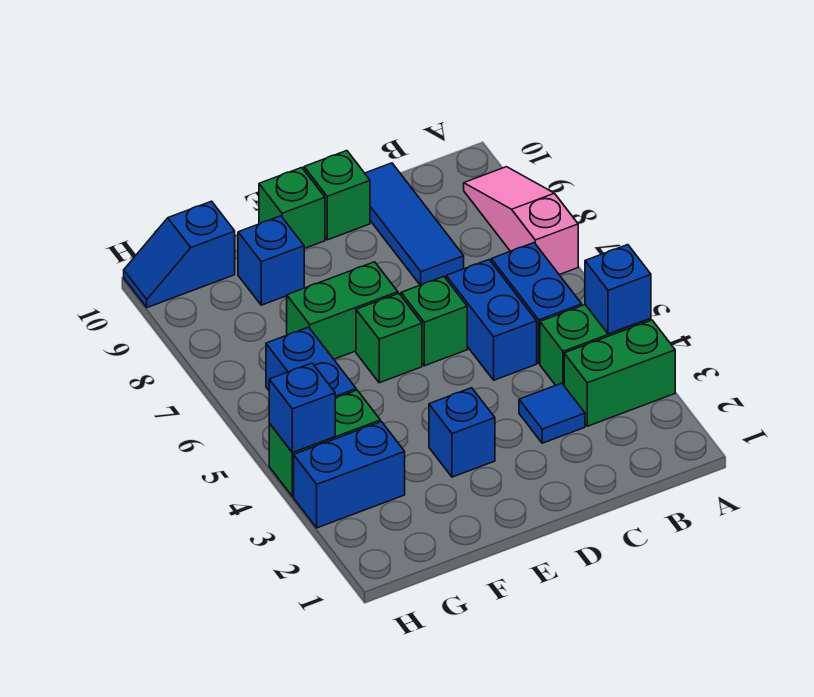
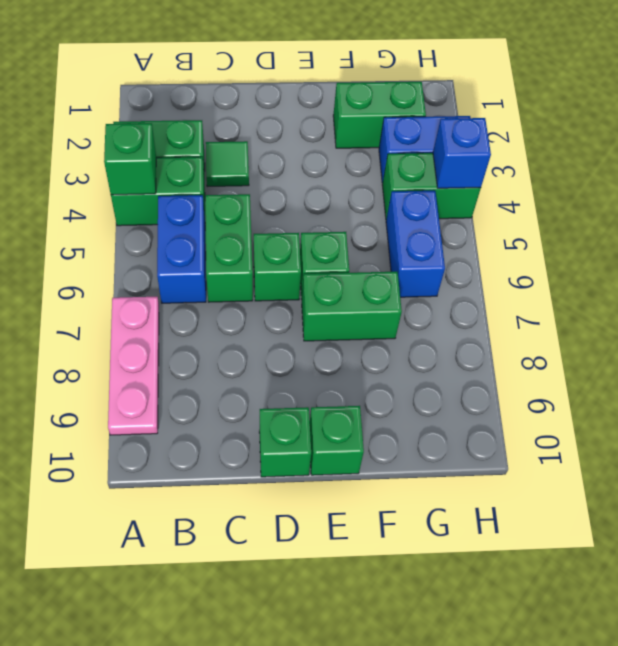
blue brick A4 level 2 -> green brick A4 level 2
pink slope A7:A9 level 1 top 7 -> pink plate A7:A9 level 1
blue tile C3 level 1 -> green tile C3 level 1
blue brick C5:C6 level 1 -> green brick C5:C6 level 1
blue tile C8:C10 level 1 -> none
blue brick E3 level 1 -> none
none -> green brick F2:G2 level 1
blue brick F9 level 1 -> none
blue slope G10:H10 level 1 top G -> none

